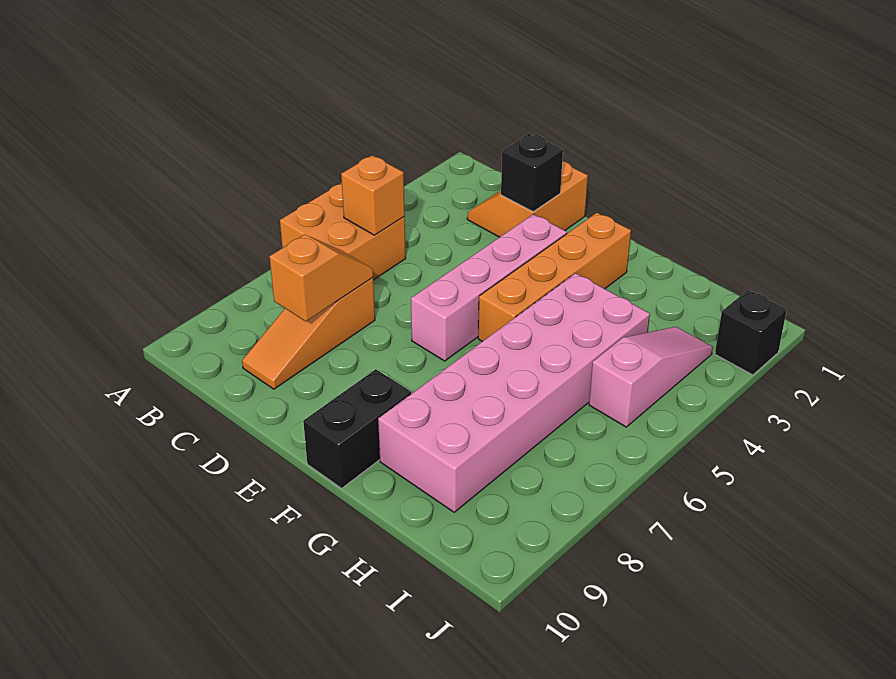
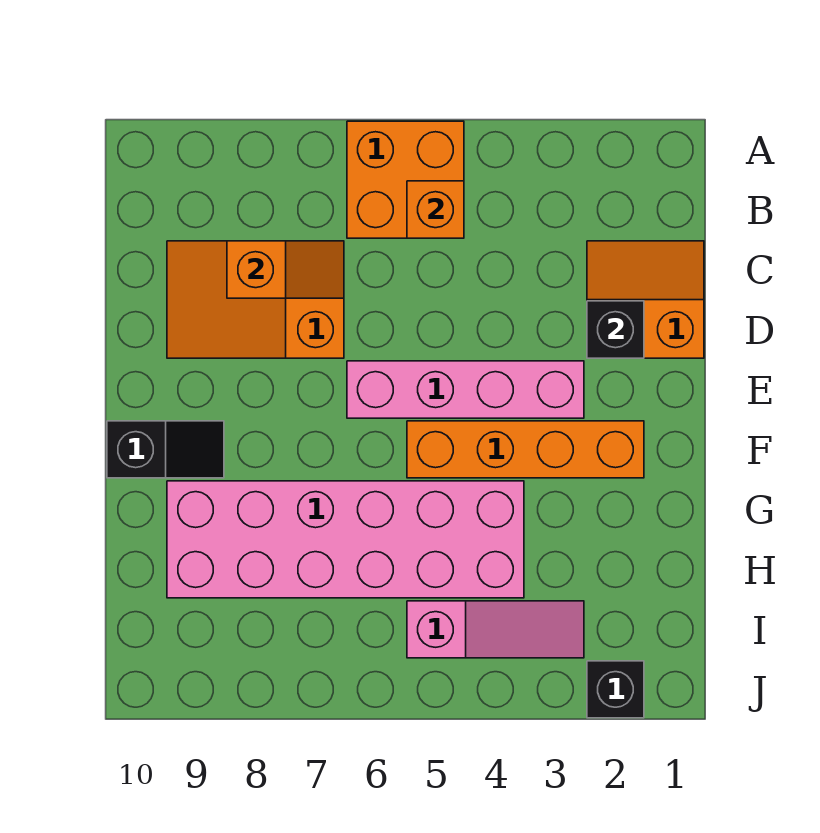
orange slope C7:C9 level 1 top 7 -> orange slope C7:D9 level 1 top 7
black brick F9:F10 level 1 -> black slope F9:F10 level 1 top 10

